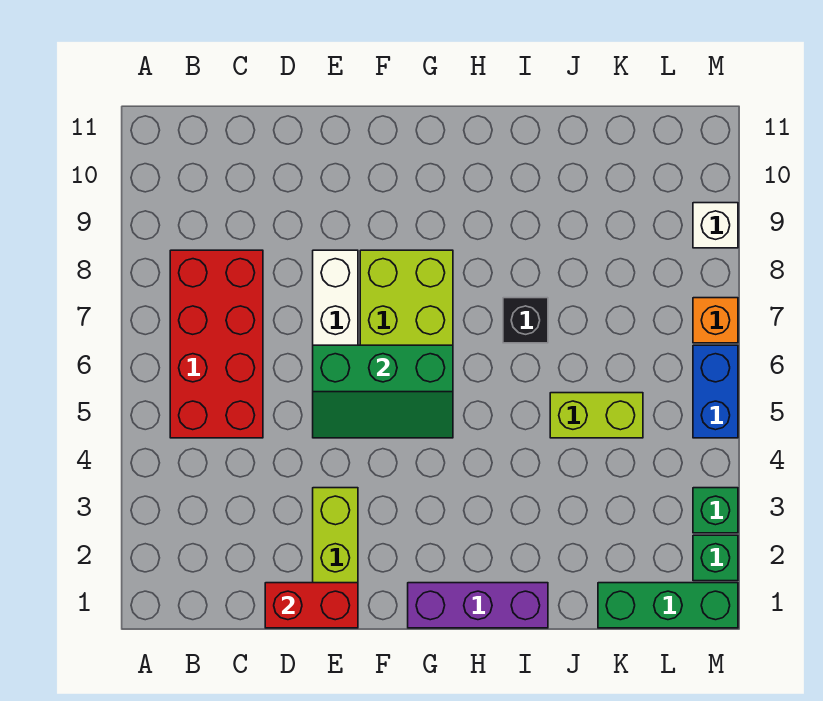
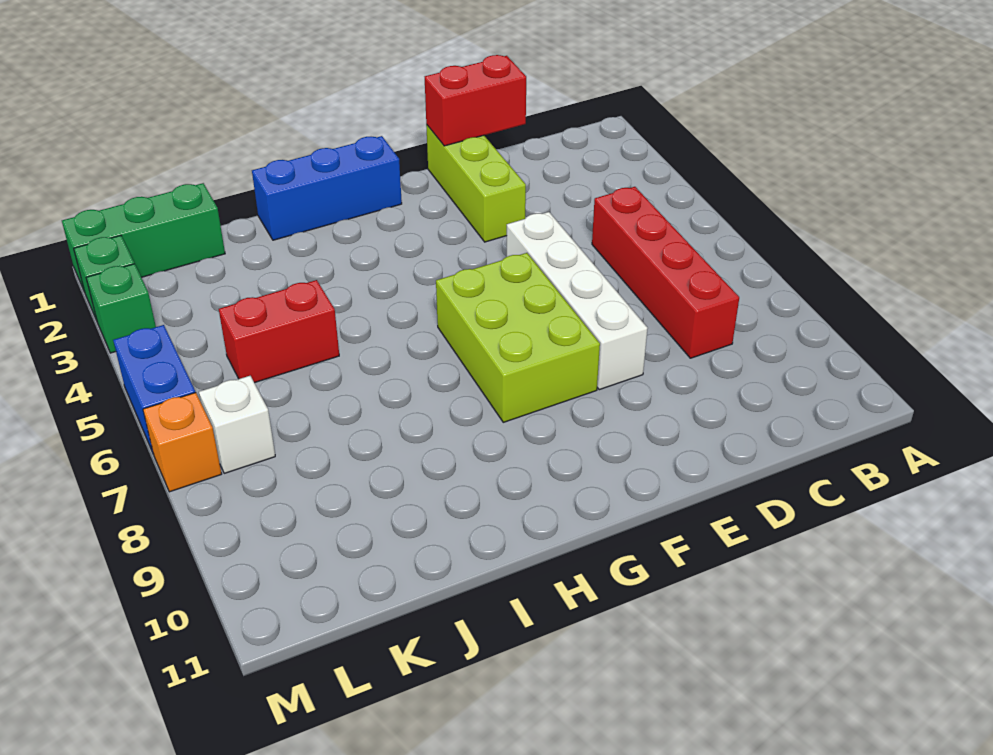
red brick B5:C8 level 1 -> red brick C5:C8 level 1
green slope E5:G6 level 2 top 6 -> none
purple brick G1:I1 level 1 -> blue brick G1:I1 level 1
black brick I7 level 1 -> none
lime brick J5:K5 level 1 -> red brick J5:K5 level 1
white brick M9 level 1 -> white brick L7 level 1

